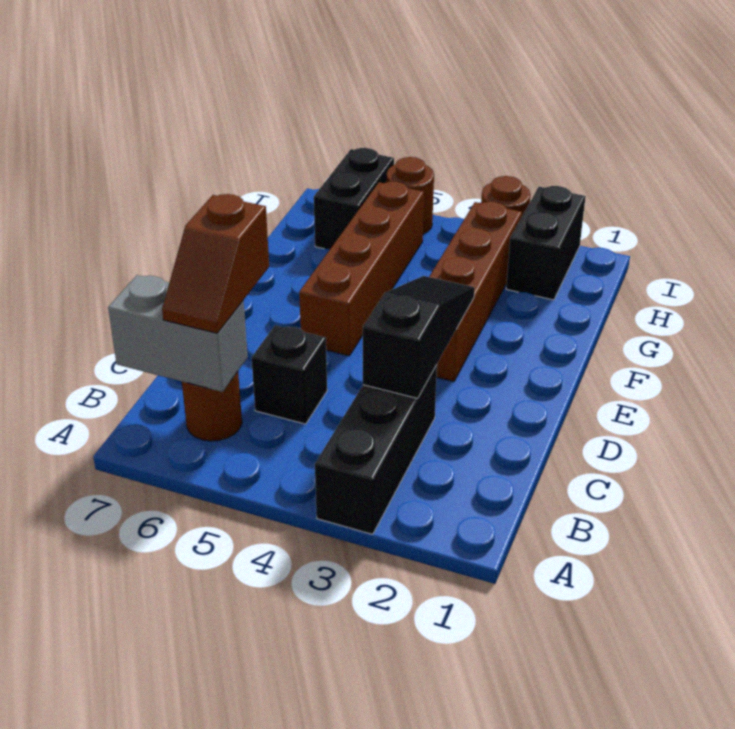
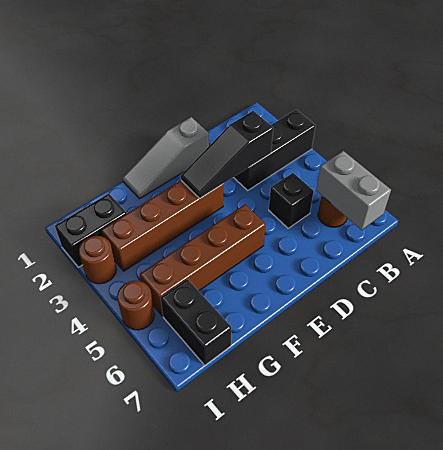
brown slope B6:C6 level 3 top C -> none
none -> grey slope D1:F1 level 1 top D
black brick H6:I6 level 1 -> black brick H6:H7 level 1

